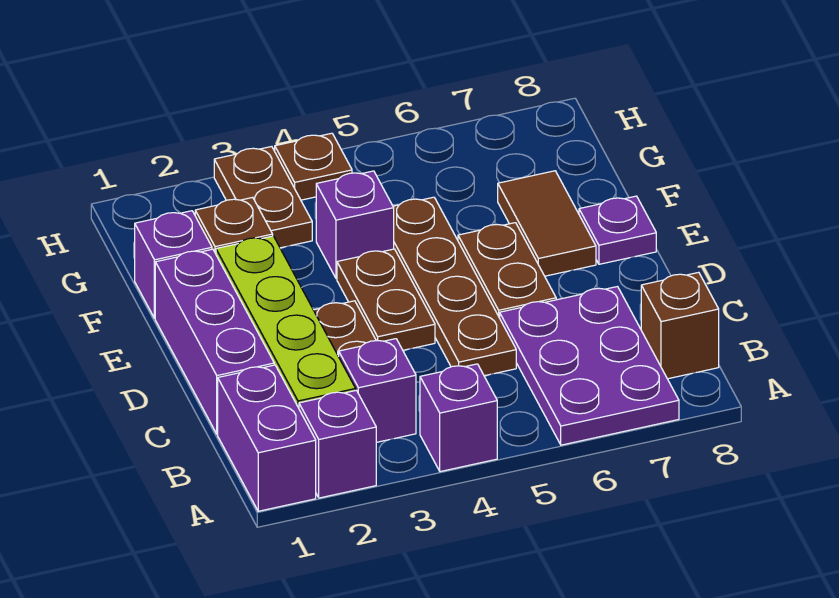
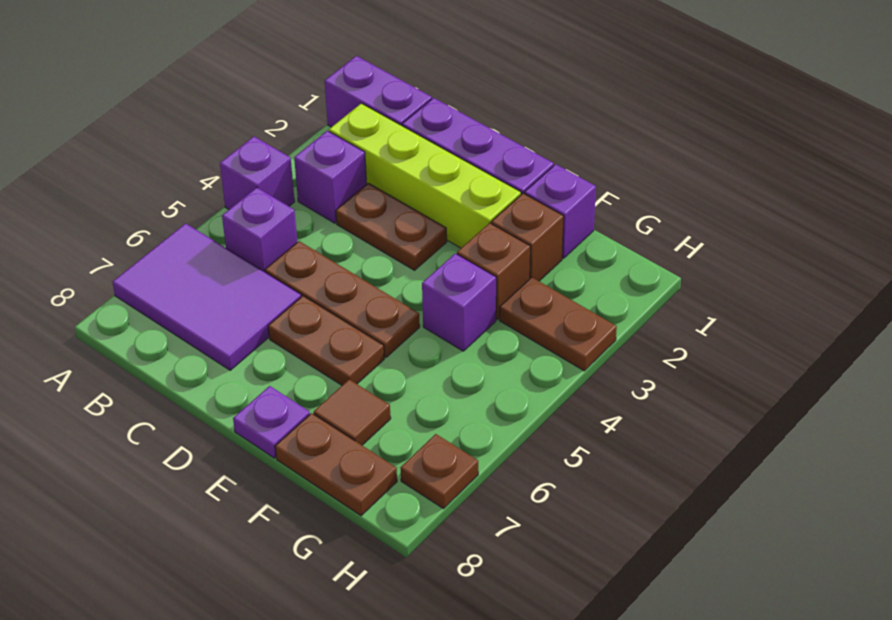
purple brick A2 level 1 -> purple brick B5 level 1
purple plate A6:C7 level 1 -> purple tile A6:C7 level 1
brown brick B8 level 1 -> brown brick F3 level 1
brown plate C5:F5 level 1 -> brown plate C5:E5 level 1
brown plate D4:E4 level 1 -> brown plate F8:G8 level 1
brown tile E7:F7 level 1 -> brown tile F7 level 1
brown plate H4 level 1 -> brown plate H7 level 1

